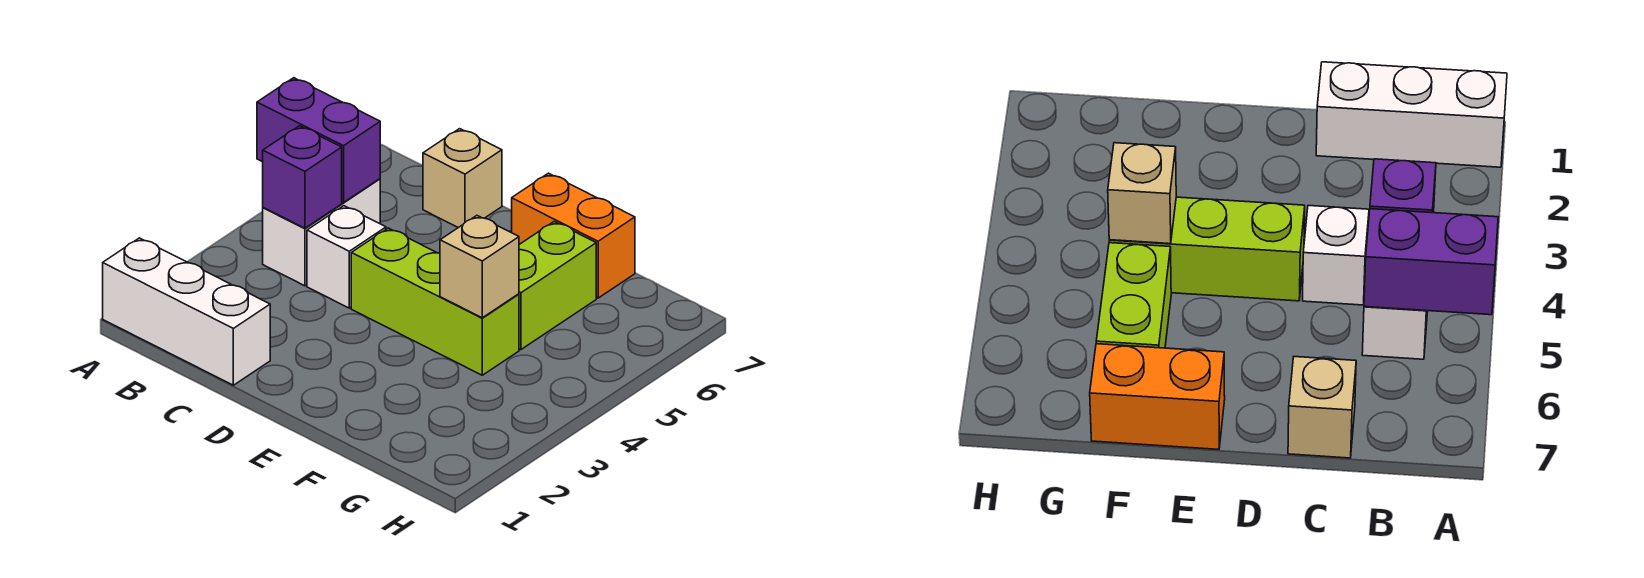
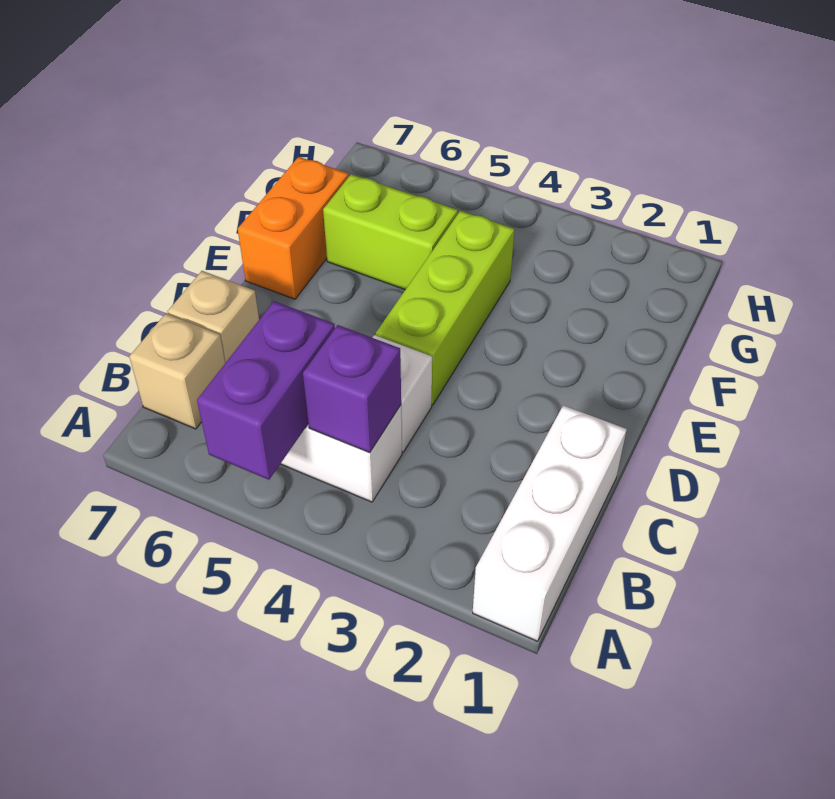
tan brick F4 level 2 -> tan brick B7 level 1

